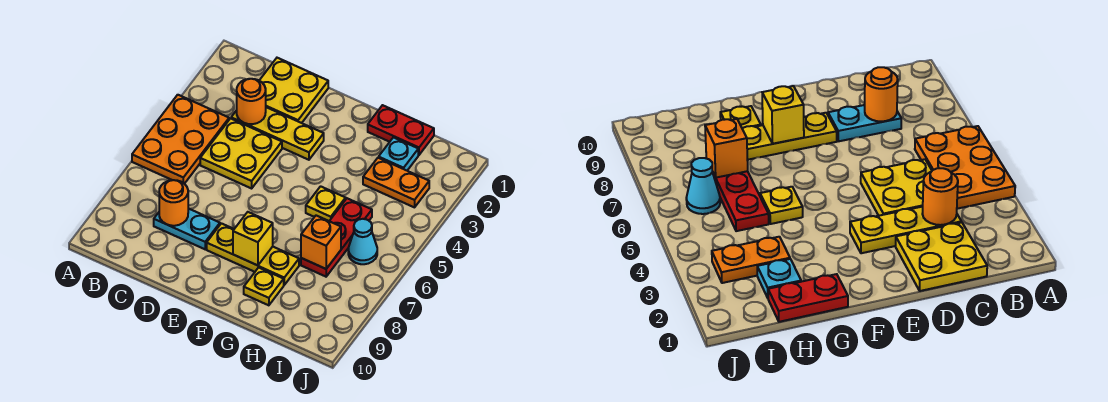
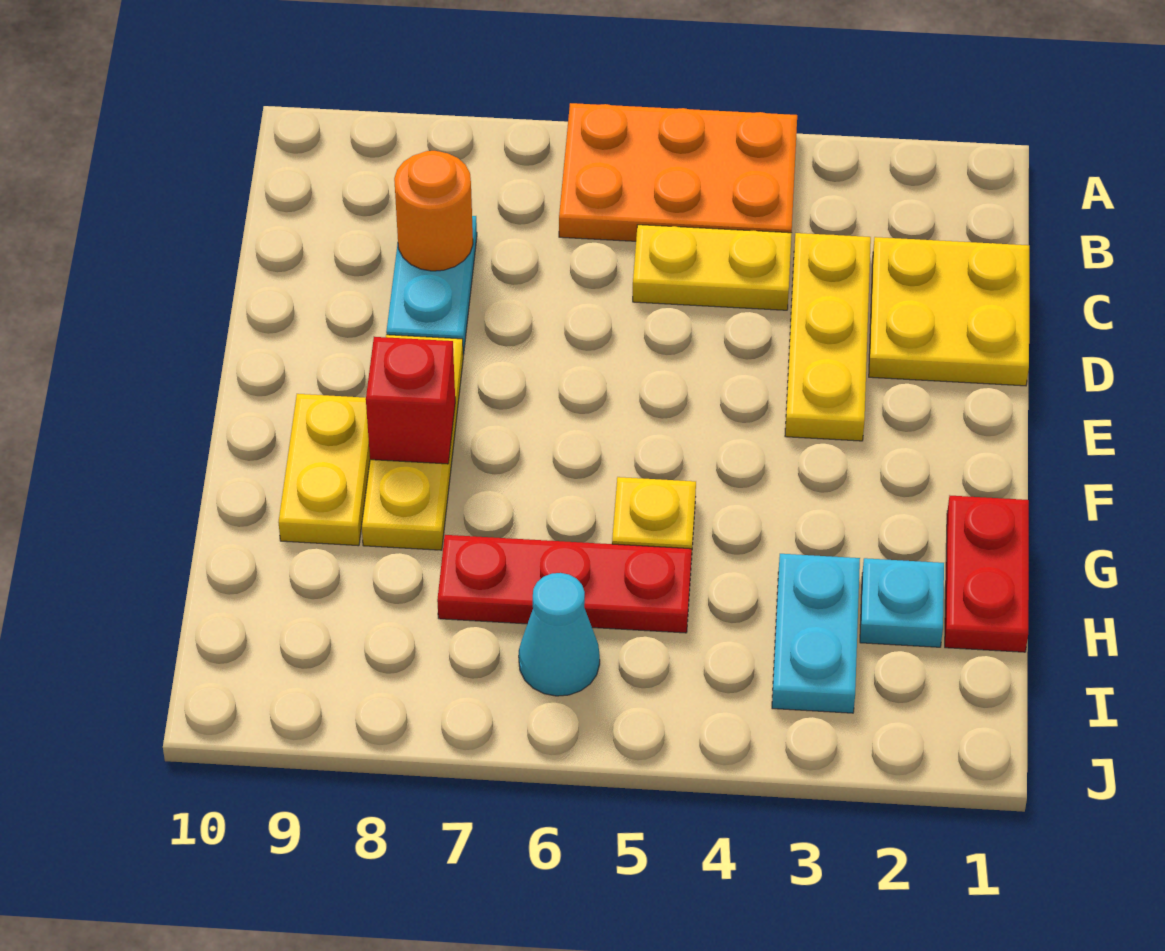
orange round brick C3 level 2 -> none
yellow plate C4:D5 level 1 -> yellow plate C4:C5 level 1
yellow brick F8 level 2 -> red brick F8 level 2
yellow plate G9 level 1 -> yellow plate F9:G9 level 1
orange plate H3:I3 level 1 -> cyan plate H3:I3 level 1
orange brick H7 level 2 -> none

